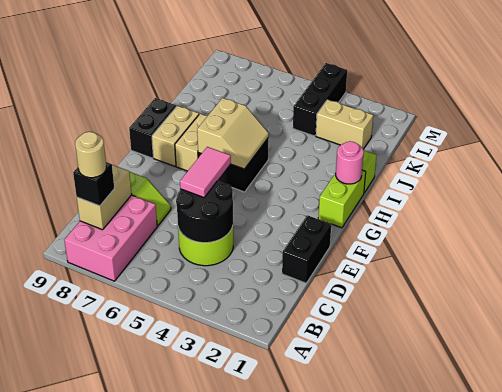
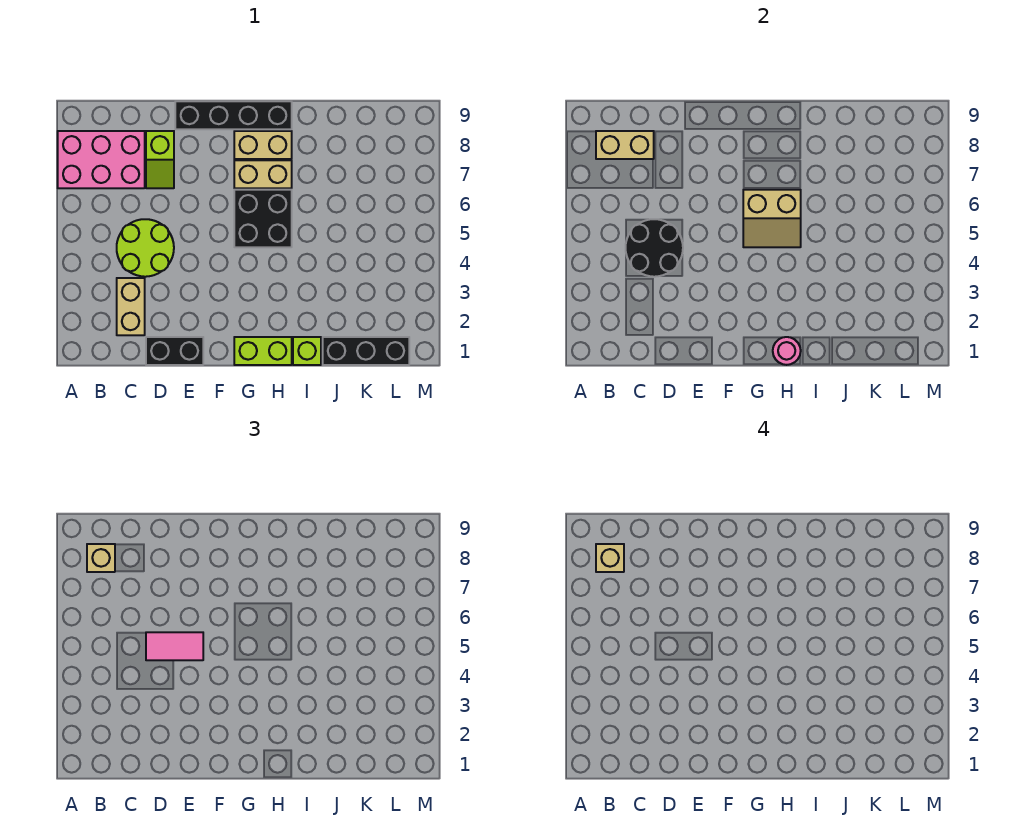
black brick B8 level 3 -> tan brick B8 level 3
tan round brick B8 level 4 -> tan brick B8 level 4
black brick G9:H9 level 1 -> black brick E9:H9 level 1
tan brick K2:K3 level 1 -> tan brick C2:C3 level 1
black brick K4:M4 level 1 -> black brick J1:L1 level 1

